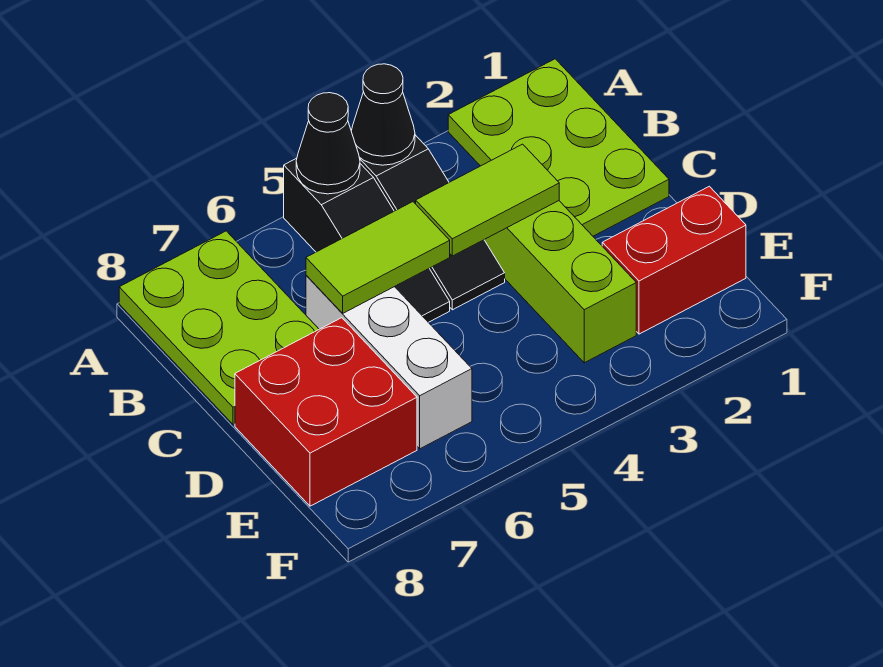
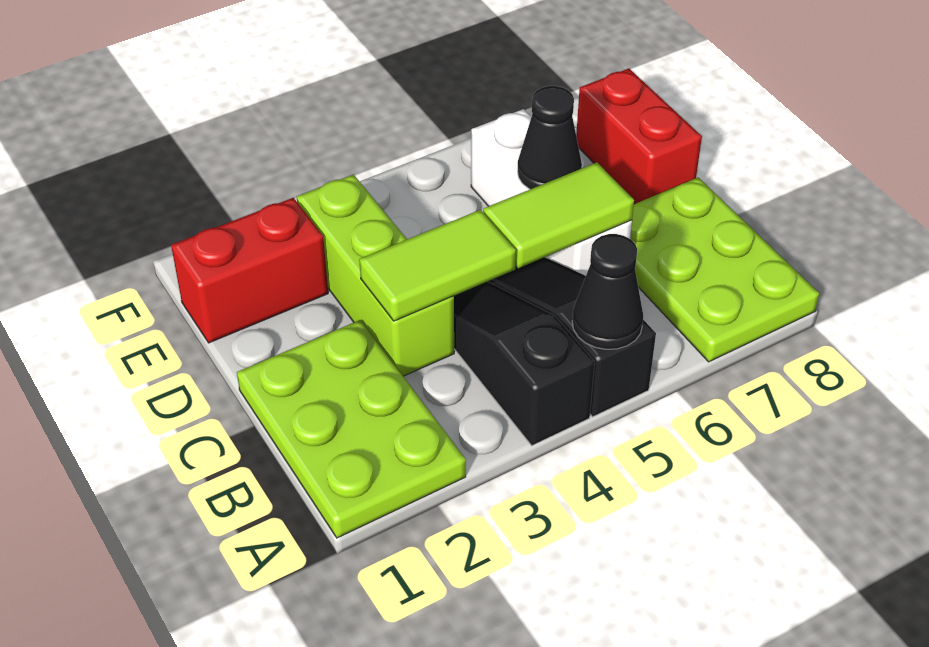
black cone A4 level 2 -> black cone D6 level 2
red brick D7:E8 level 1 -> red brick D8:E8 level 1

